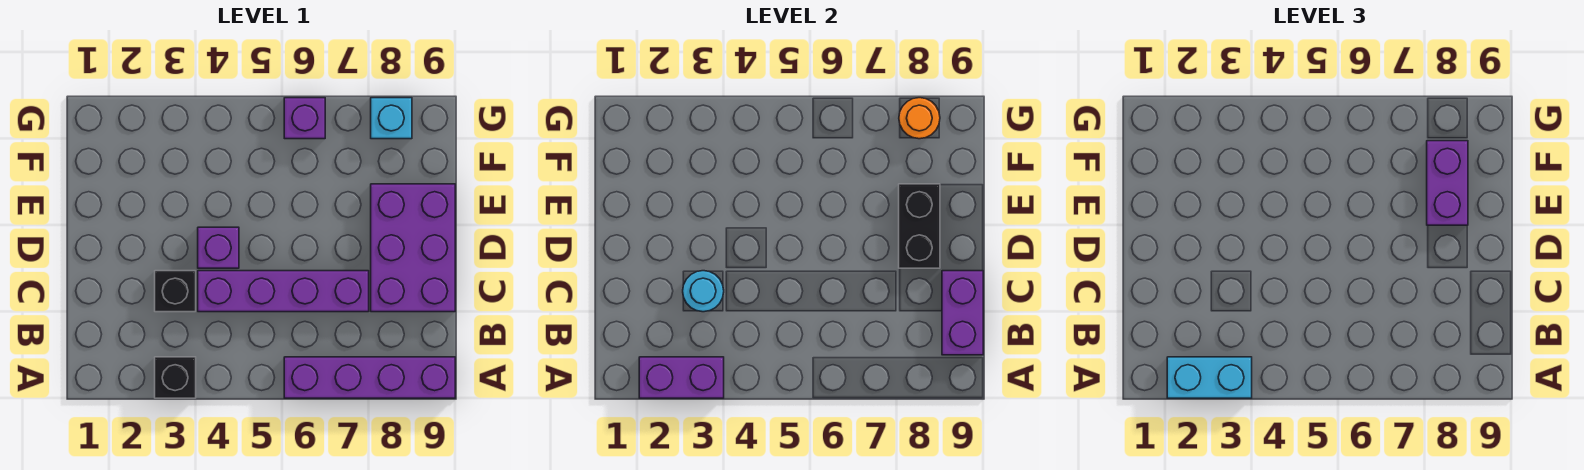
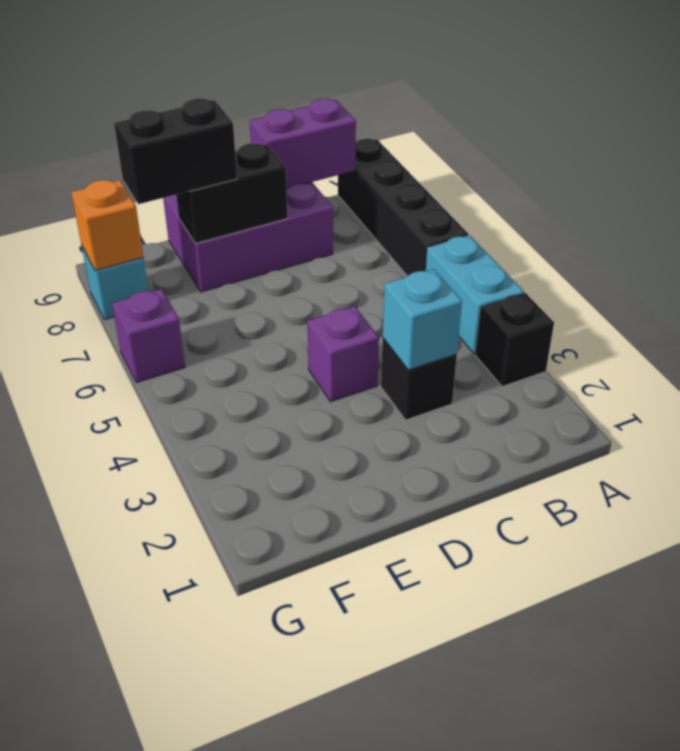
purple brick A2:A3 level 2 -> none
cyan brick A2:A3 level 3 -> cyan brick A4:A5 level 1
purple brick A6:A9 level 1 -> black brick A6:A9 level 1
cyan round brick C3 level 2 -> cyan brick C3 level 2
purple brick C4:C7 level 1 -> none
purple brick E8:F8 level 3 -> black brick E8:F8 level 3
orange round brick G8 level 2 -> orange brick G8 level 2

